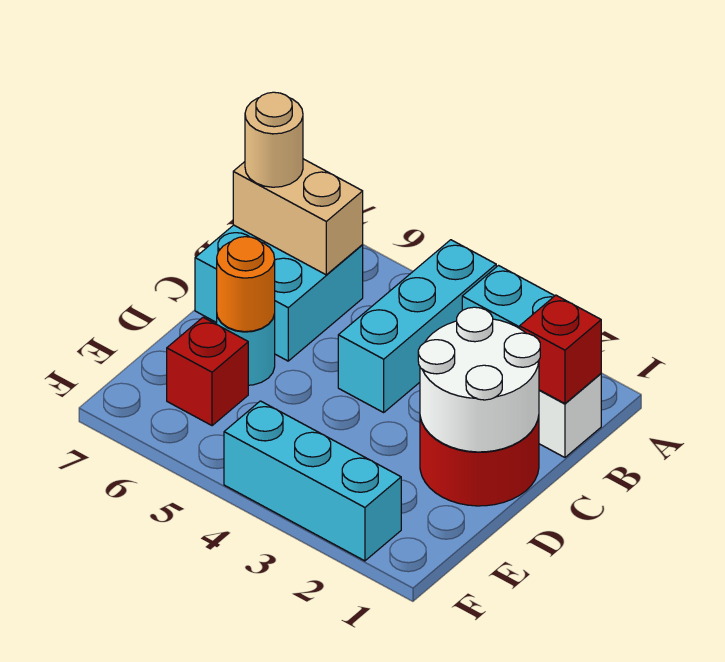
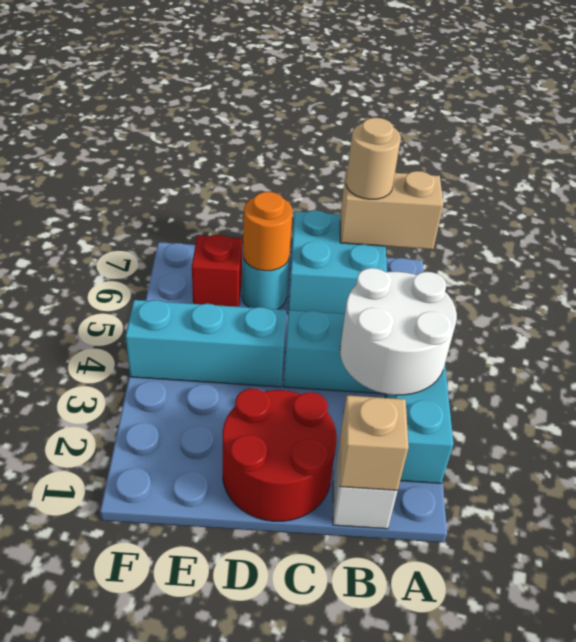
red brick B1 level 2 -> tan brick B1 level 2
tan brick B6:B7 level 2 -> tan brick A7:B7 level 2
white round brick C1:D2 level 2 -> white round brick A3:B4 level 2
cyan brick F2:F4 level 1 -> cyan brick D4:F4 level 1

